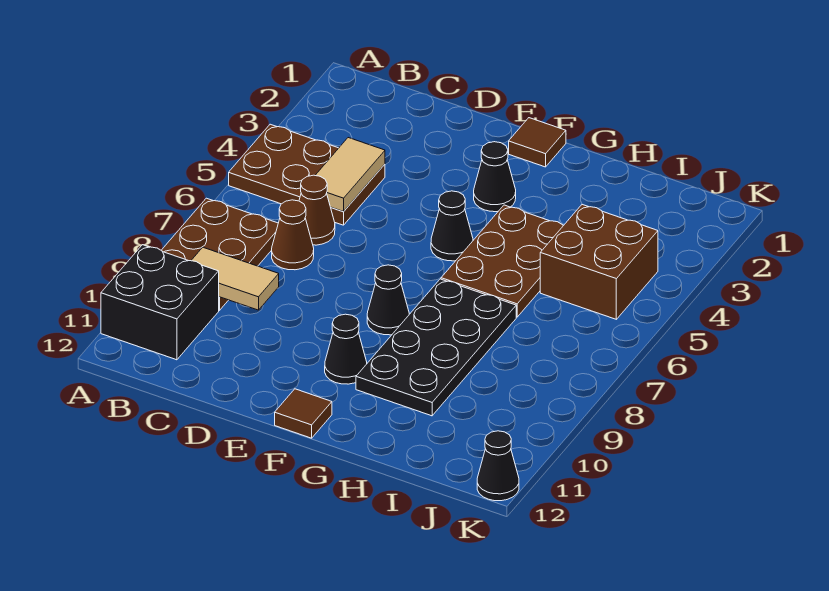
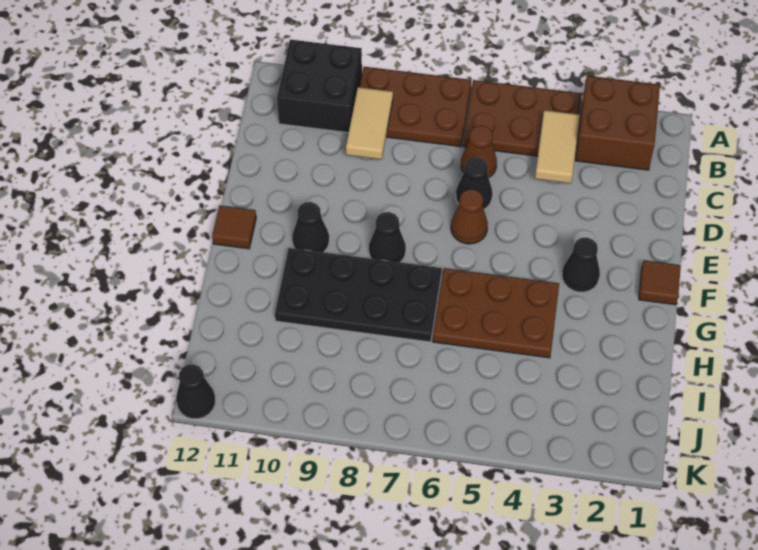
brown plate A4:C5 level 1 -> brown plate A4:B6 level 1
tan tile C4:C5 level 2 -> tan tile B4:C4 level 2
brown cone C7 level 1 -> brown cone E6 level 1
black cone F5 level 1 -> black cone D6 level 1
brown brick I4:J5 level 1 -> brown brick A2:B3 level 1

